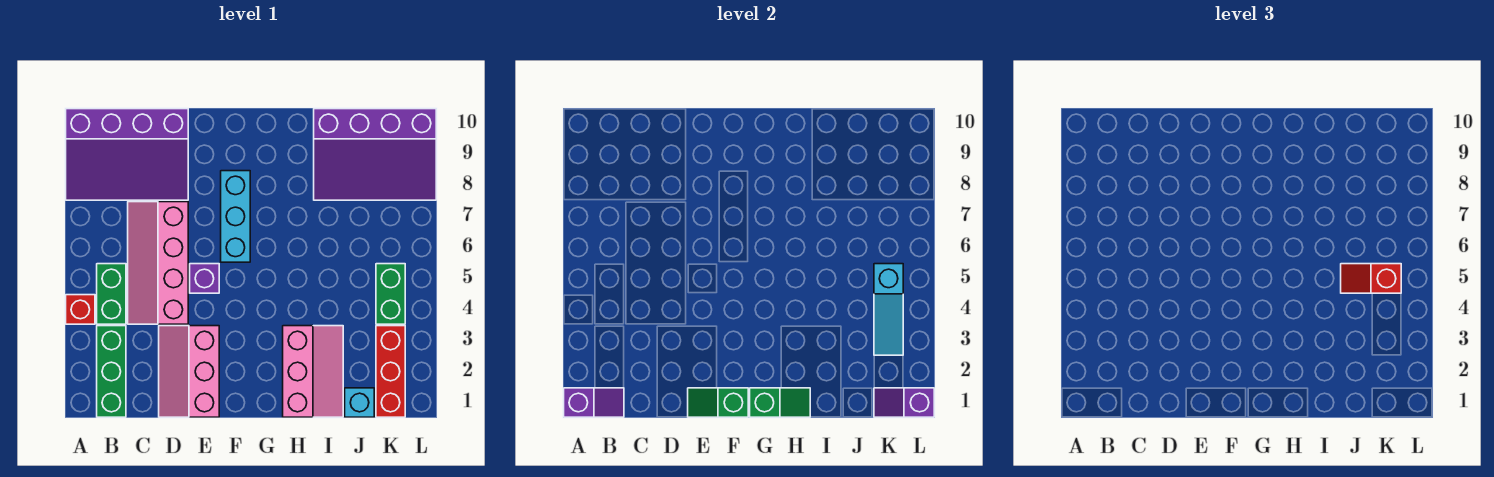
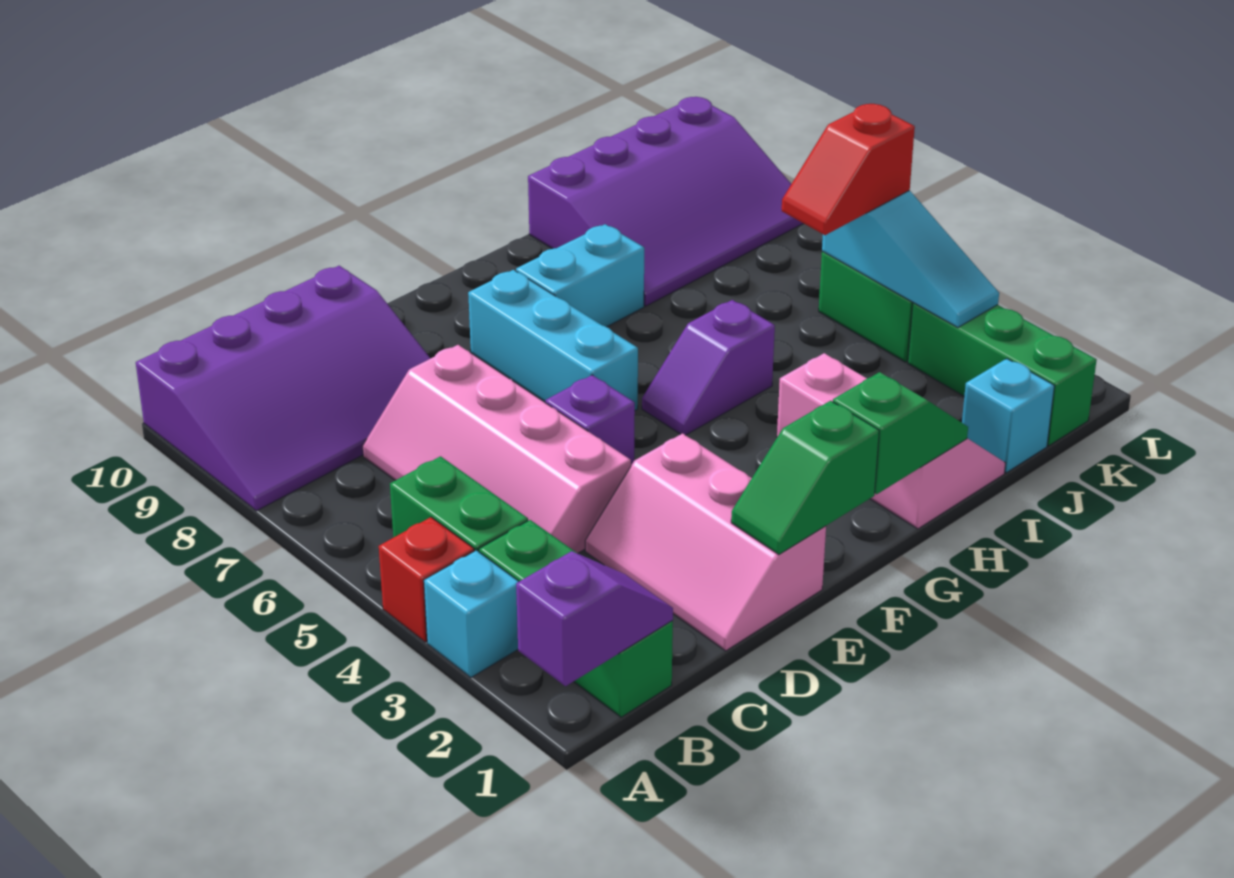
none -> cyan brick A3 level 1
none -> cyan brick G8:H8 level 1
red brick K1:K3 level 1 -> green brick K1:K3 level 1
purple slope K1:L1 level 2 top L -> purple slope G5:H5 level 1 top H

